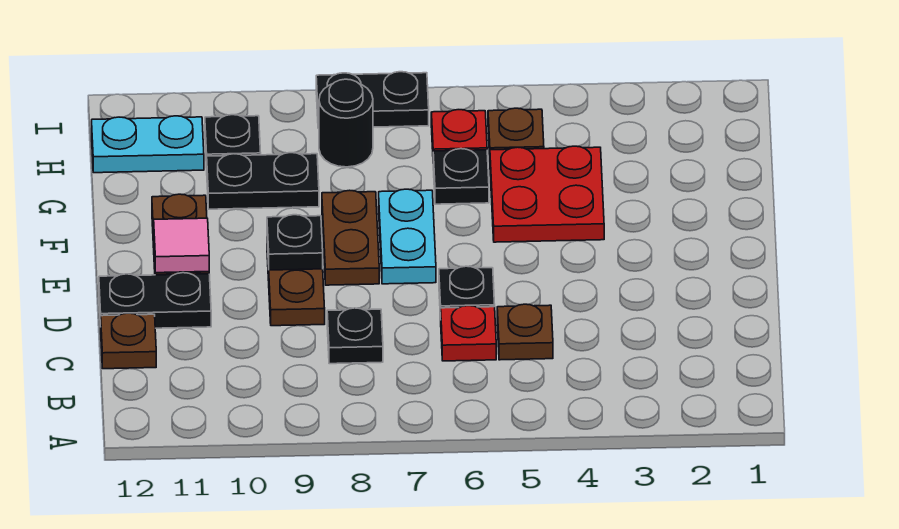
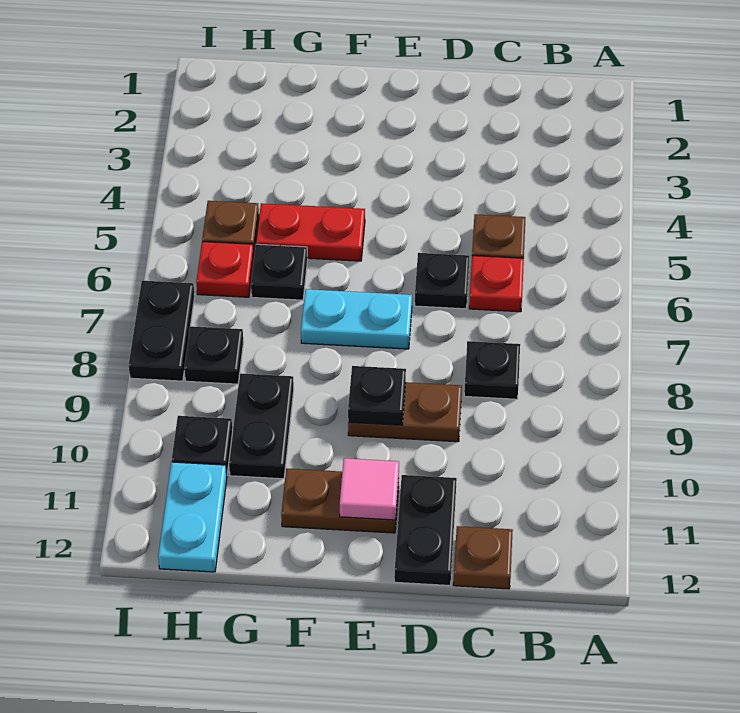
brown plate E8:F8 level 1 -> none
red plate F4:G5 level 1 -> red plate F5:G5 level 1
black round brick H8 level 1 -> black plate H8 level 1

